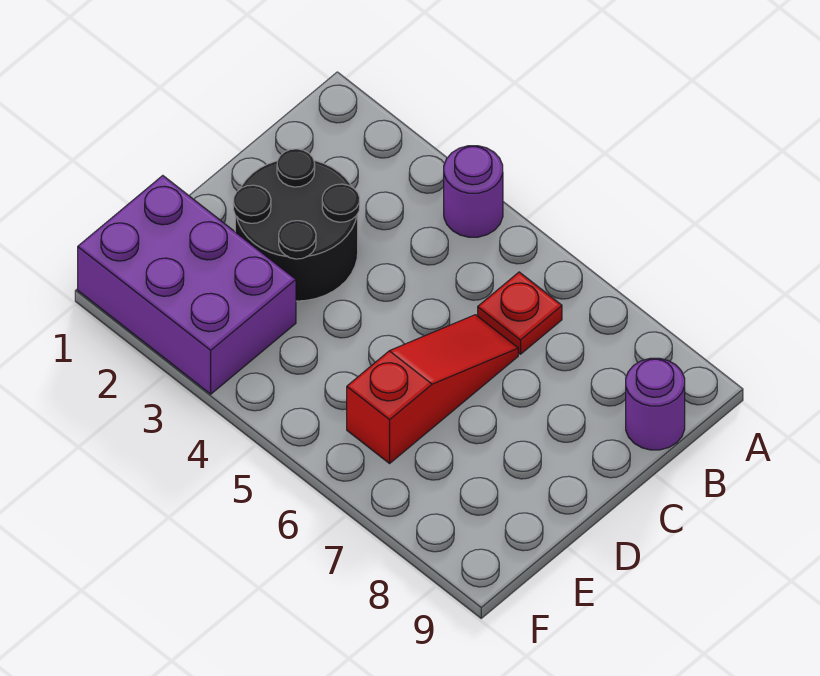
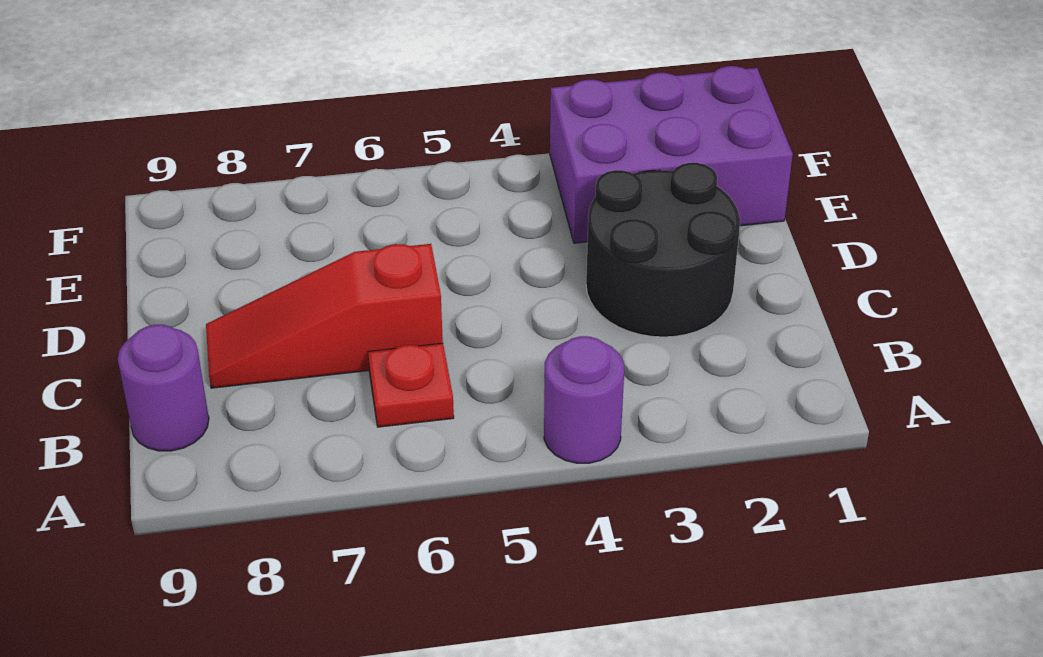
red slope C6:E6 level 1 top E -> red slope C6:C8 level 1 top 6

